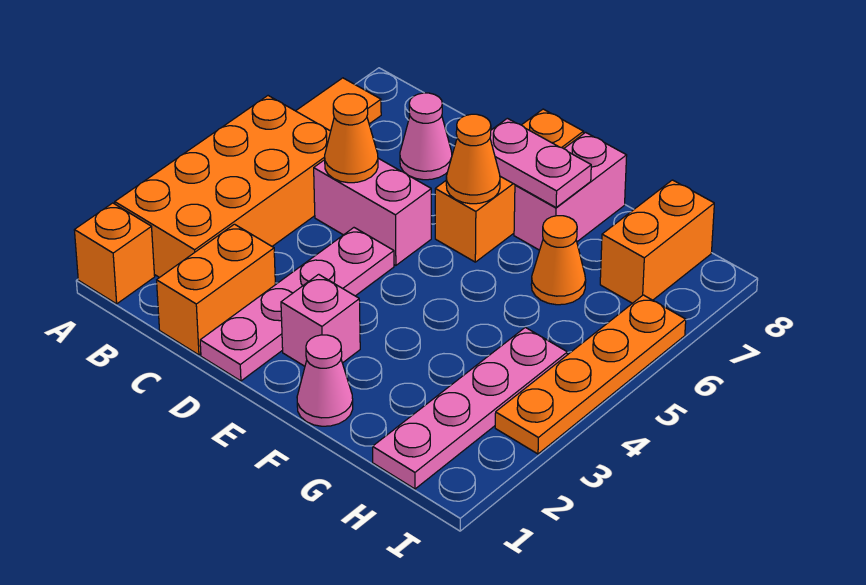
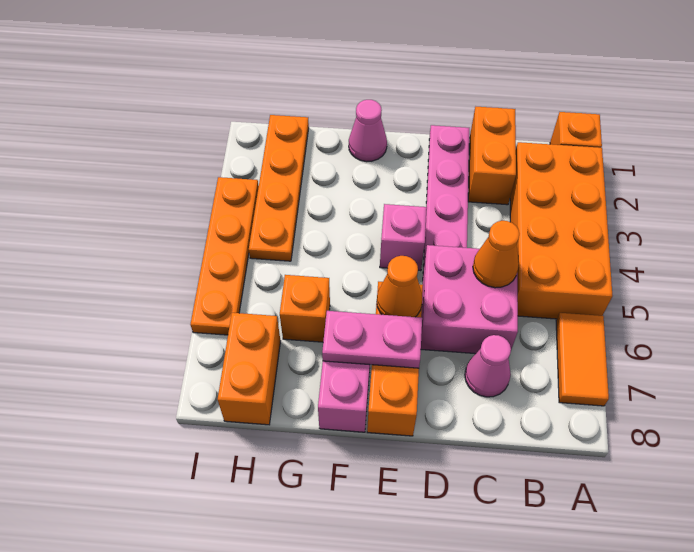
pink brick C5:D5 level 1 -> pink brick C5:D6 level 1
pink brick E2 level 1 -> pink brick E4 level 1
orange cone G6 level 1 -> orange brick G6 level 1
pink plate H1:H4 level 1 -> orange plate H1:H4 level 1

